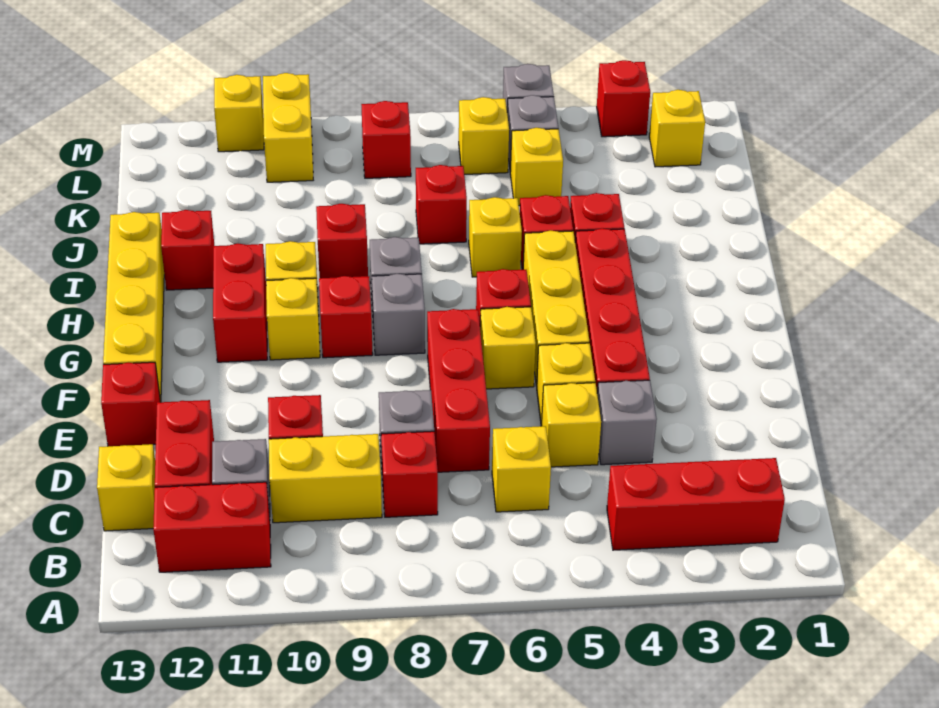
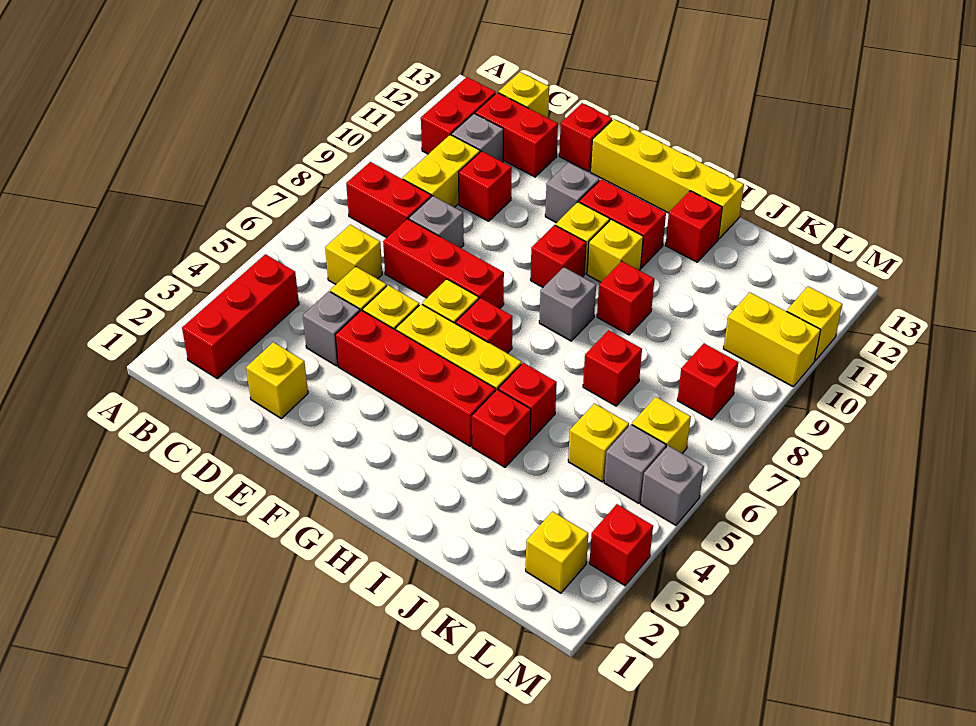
red brick C8 level 1 -> red brick B8:C8 level 1
grey brick G8 level 1 -> grey brick F11 level 1
yellow brick I6 level 1 -> yellow brick D2 level 1

